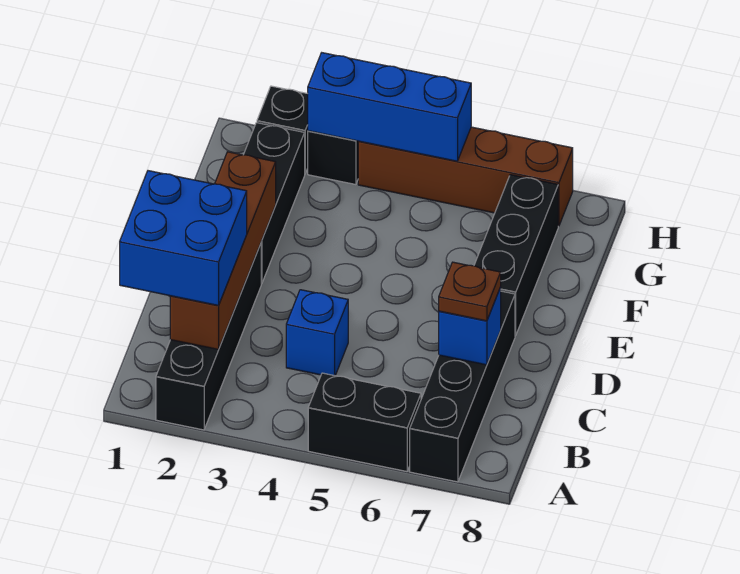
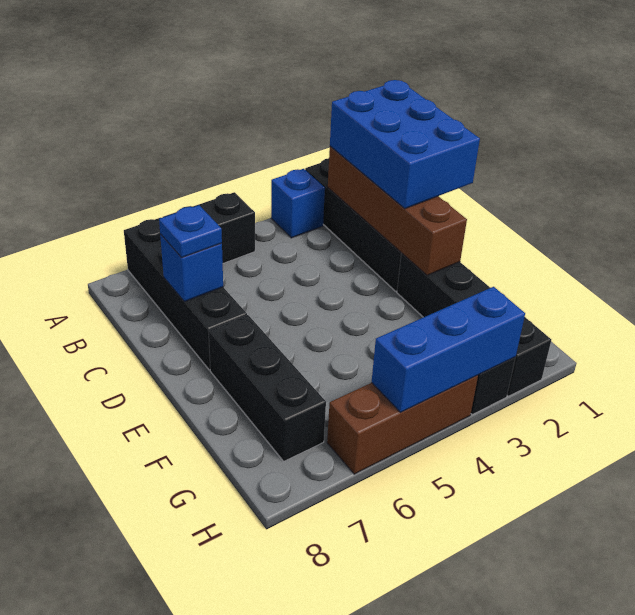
blue brick B1:C2 level 3 -> blue brick B1:D2 level 3
blue brick C4 level 1 -> blue brick A3 level 1
brown plate C7 level 3 -> blue plate C7 level 3
brown brick H4:H7 level 1 -> brown brick H4:H6 level 1

